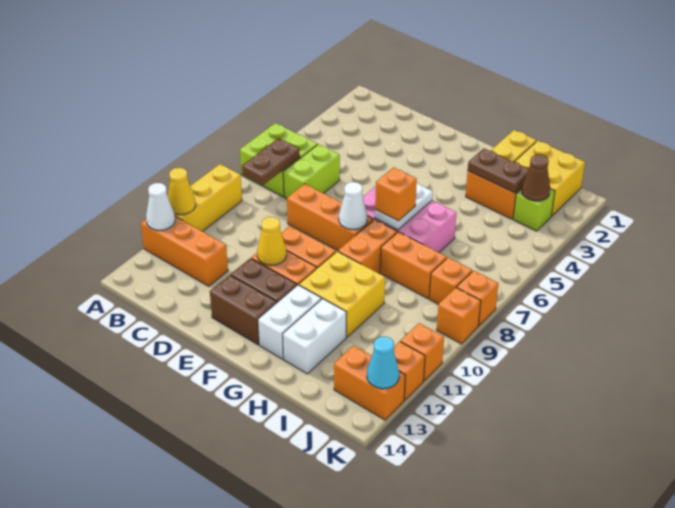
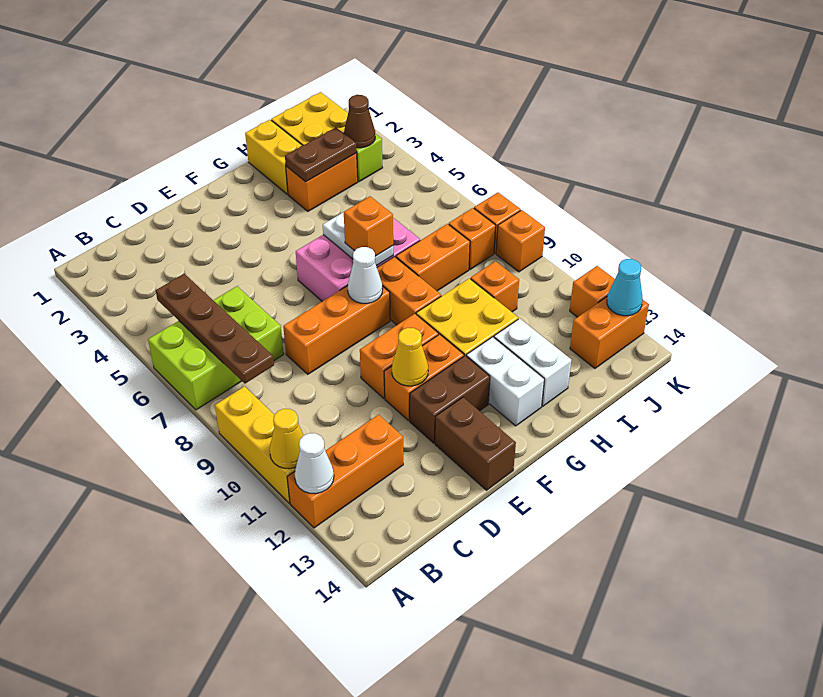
brown plate B7:B8 level 2 -> brown plate B5:B8 level 2
brown brick E13:F13 level 1 -> brown brick E13:E14 level 1
orange brick K11 level 1 -> orange brick I10 level 1

